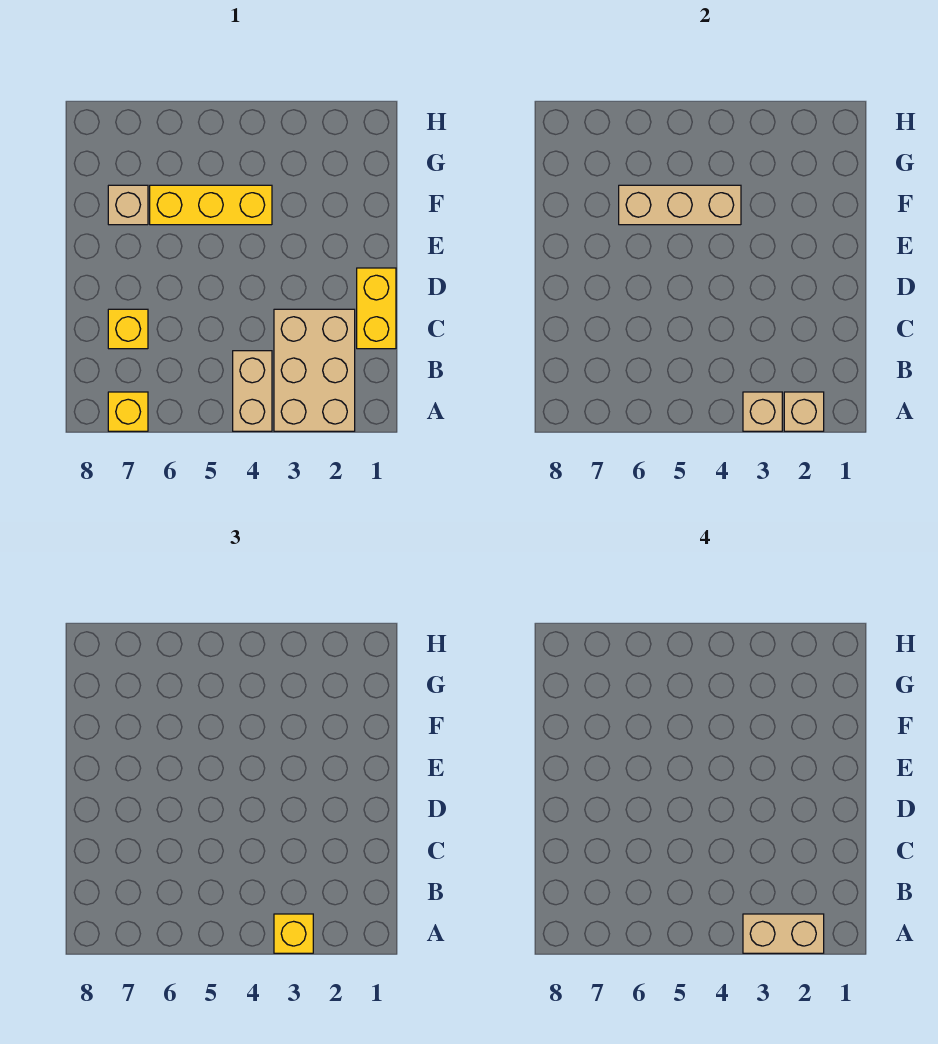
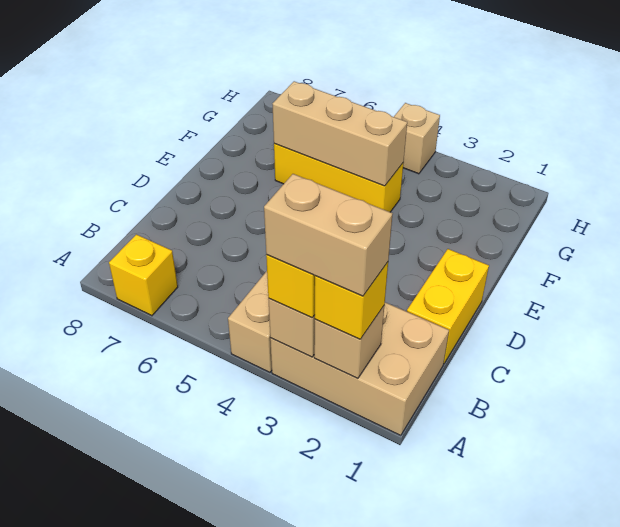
tan brick A2:C3 level 1 -> tan brick A1:B3 level 1
yellow brick C7 level 1 -> yellow brick A2 level 3
tan brick F7 level 1 -> tan brick H4 level 1

